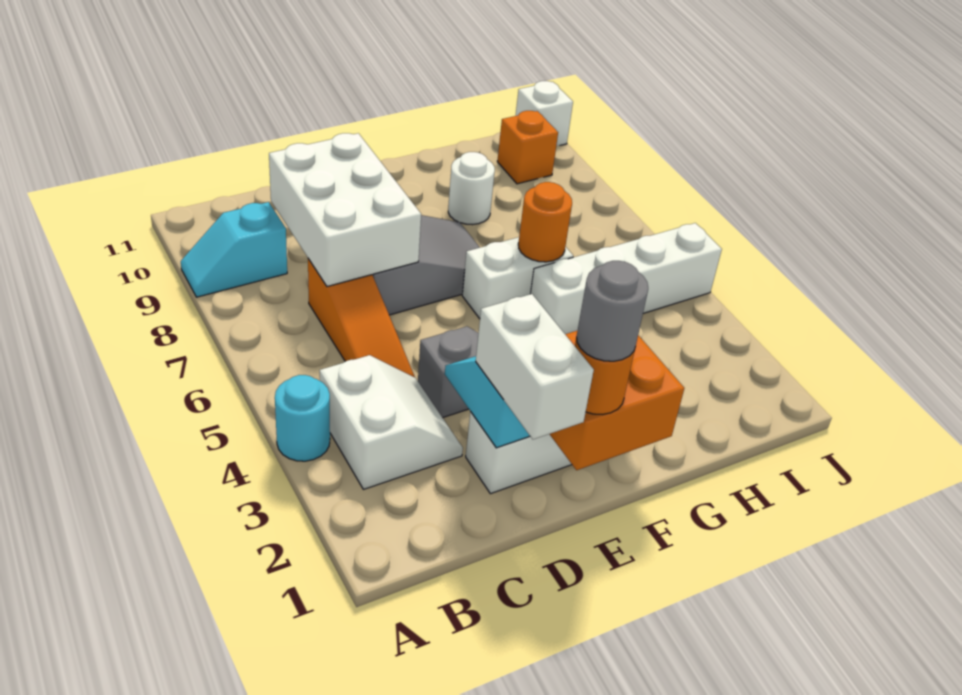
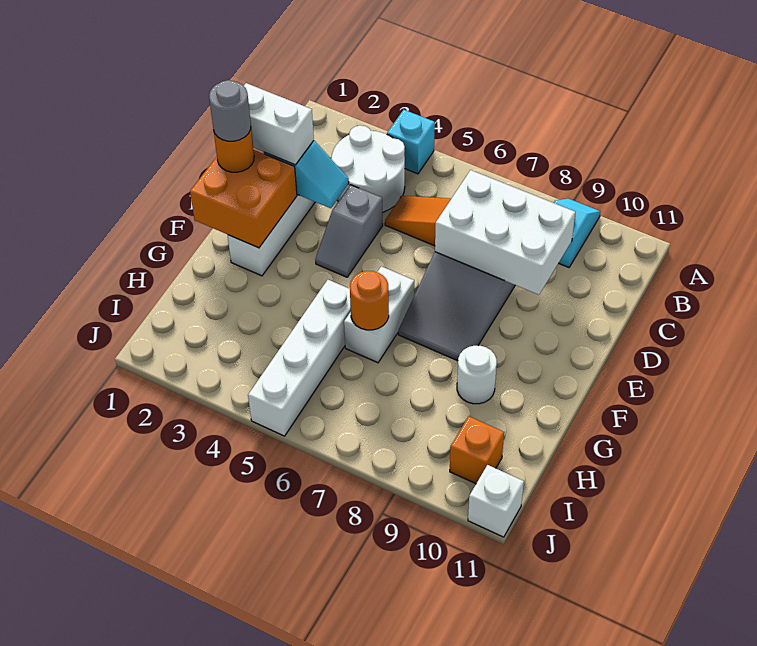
cyan round brick A4 level 1 -> cyan brick A4 level 1
white slope B3:C4 level 1 top B -> white round brick B3:C4 level 1

